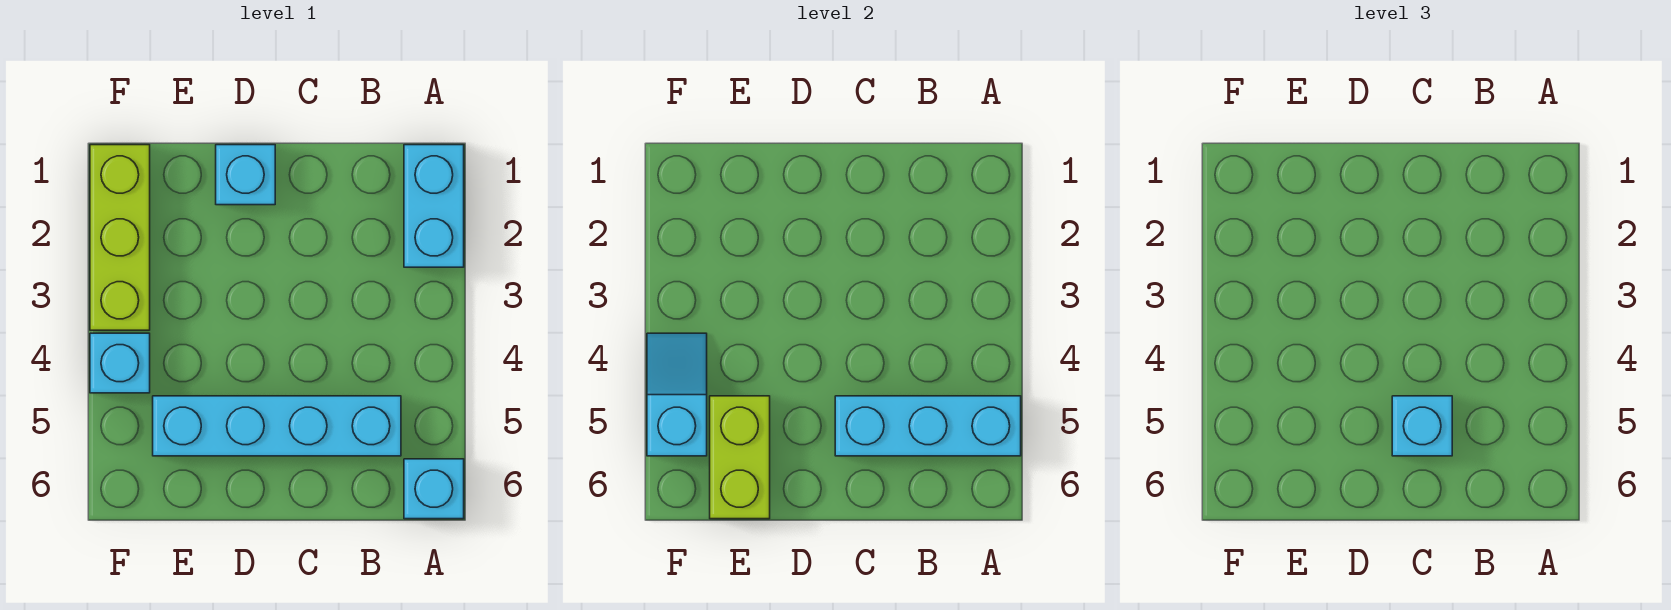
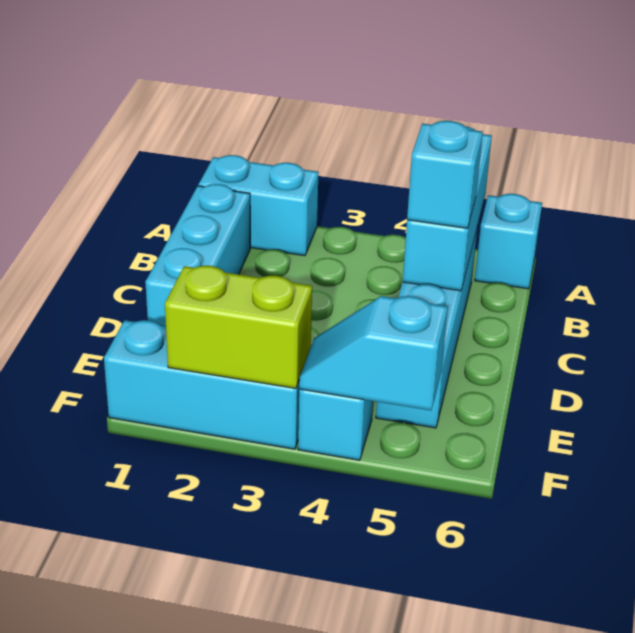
cyan brick D1 level 1 -> cyan brick B1:D1 level 1
lime brick E5:E6 level 2 -> lime brick F2:F3 level 2
lime brick F1:F3 level 1 -> cyan brick F1:F3 level 1

